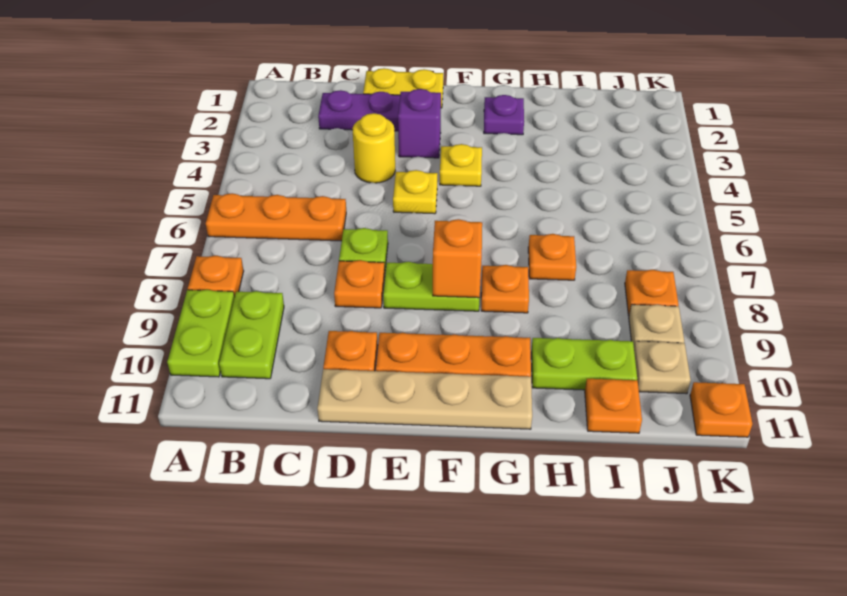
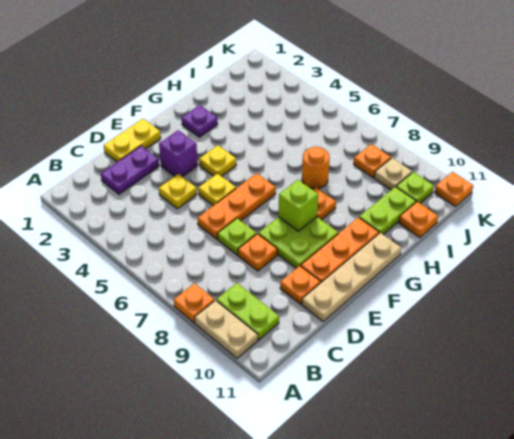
orange plate A6:C6 level 1 -> orange plate D6:F6 level 1
lime plate A9:A10 level 1 -> tan plate A9:A10 level 1
yellow round brick D4 level 1 -> yellow plate D4 level 1
lime plate E8:F8 level 1 -> lime plate E8:F9 level 1
orange brick F8 level 2 -> lime brick F8 level 2
orange plate H7 level 1 -> orange round brick H7 level 1
tan plate J10 level 1 -> lime plate J10 level 1

